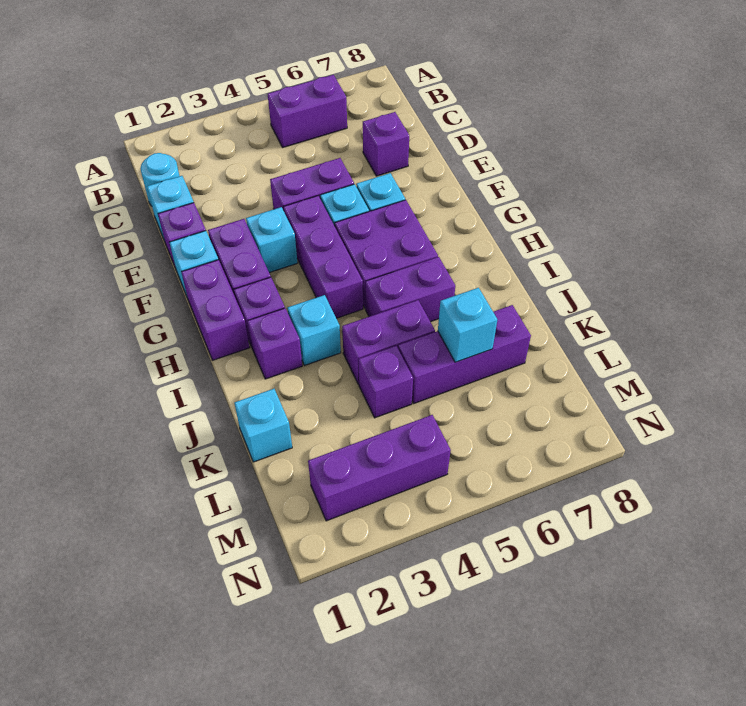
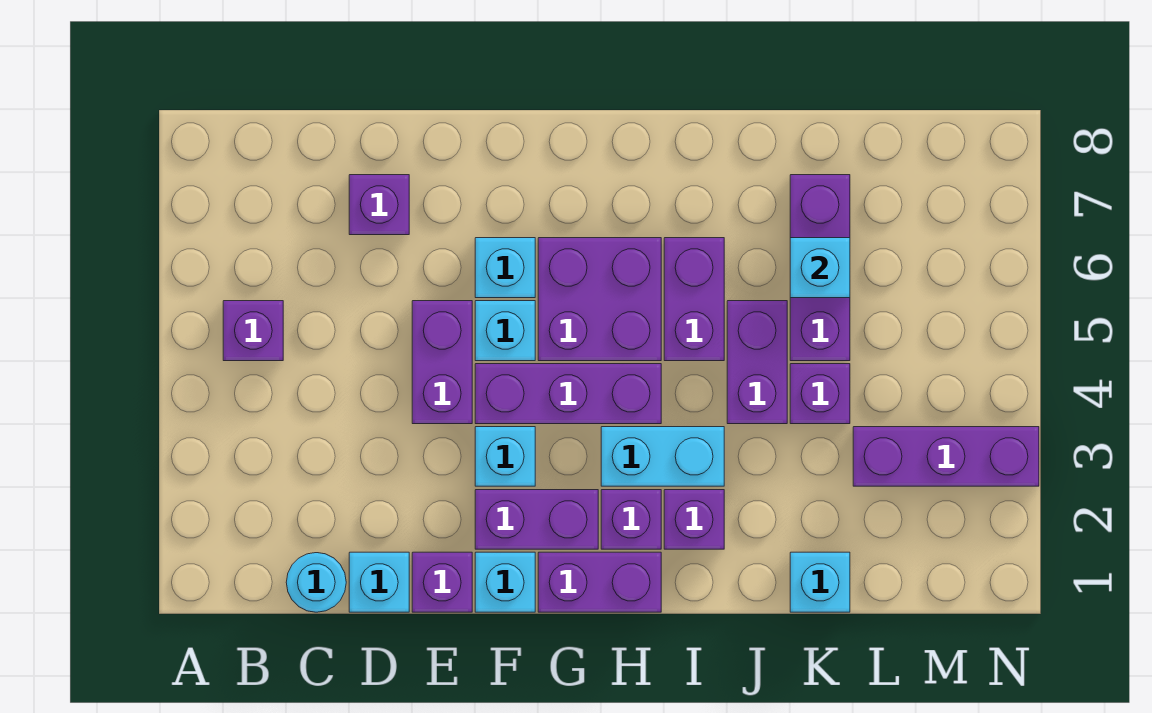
purple brick B5:B6 level 1 -> purple brick B5 level 1
cyan brick I3 level 1 -> cyan brick H3:I3 level 1
purple brick M2:M4 level 1 -> purple brick L3:N3 level 1

